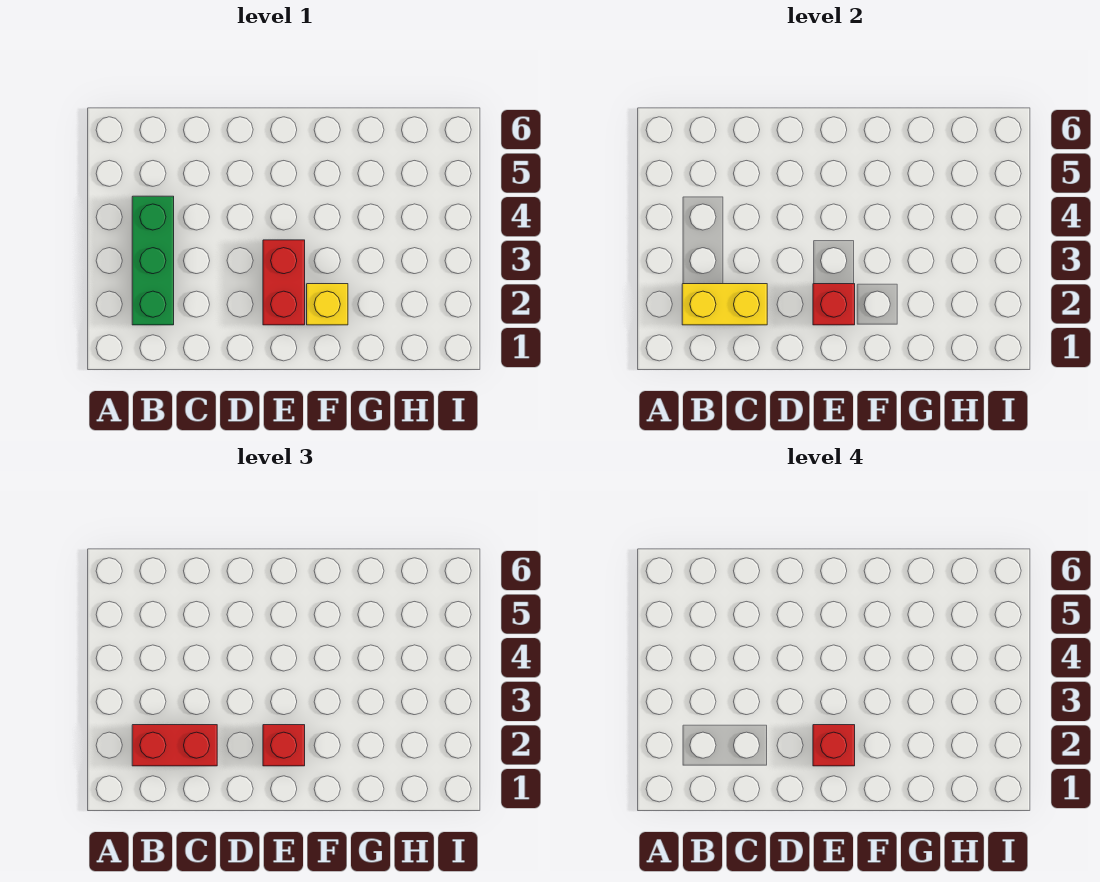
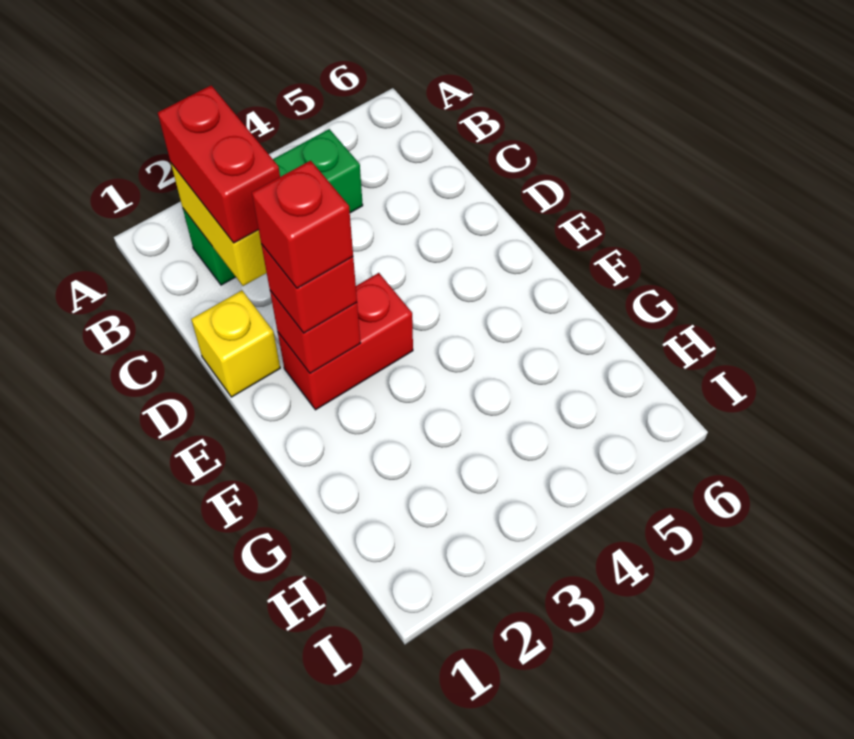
yellow brick F2 level 1 -> yellow brick D1 level 1

